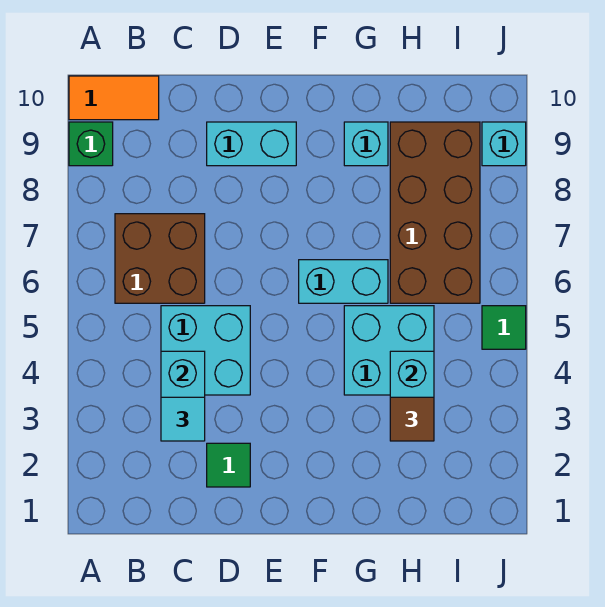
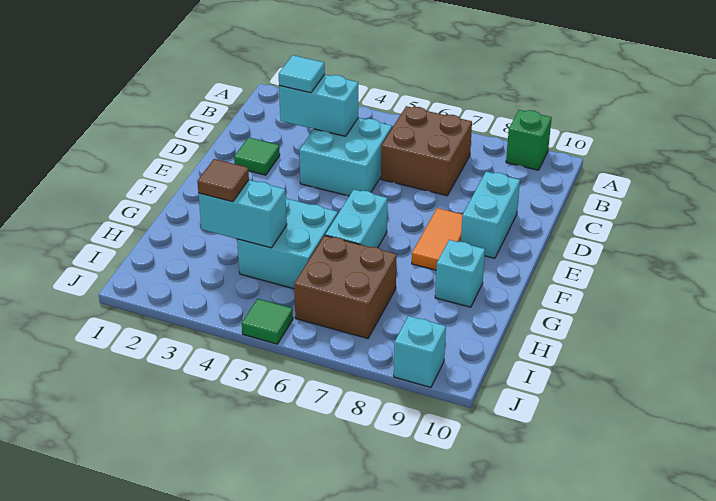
orange tile A10:B10 level 1 -> orange tile E8:F8 level 1
brown brick H6:I9 level 1 -> brown brick H6:I7 level 1

